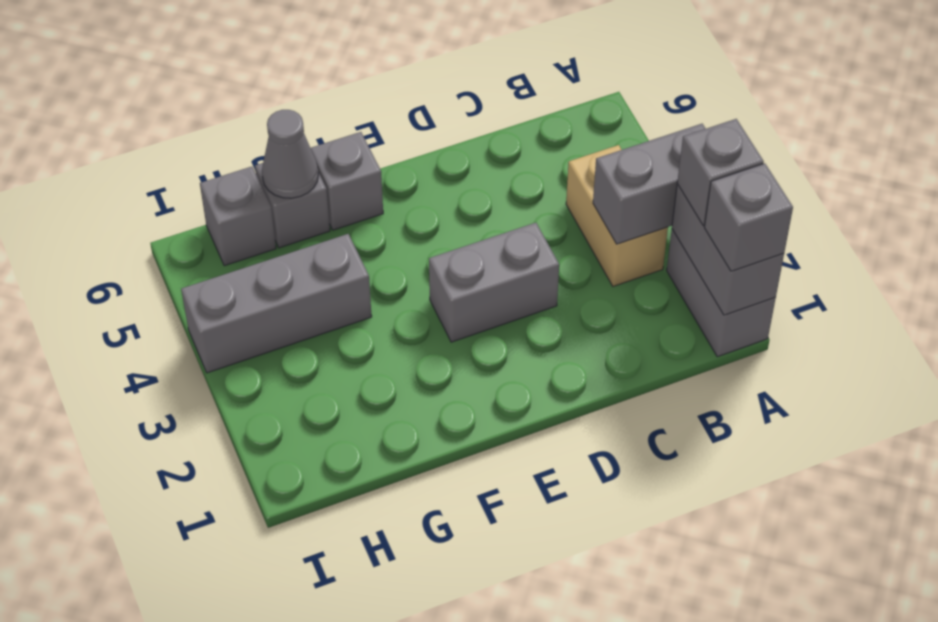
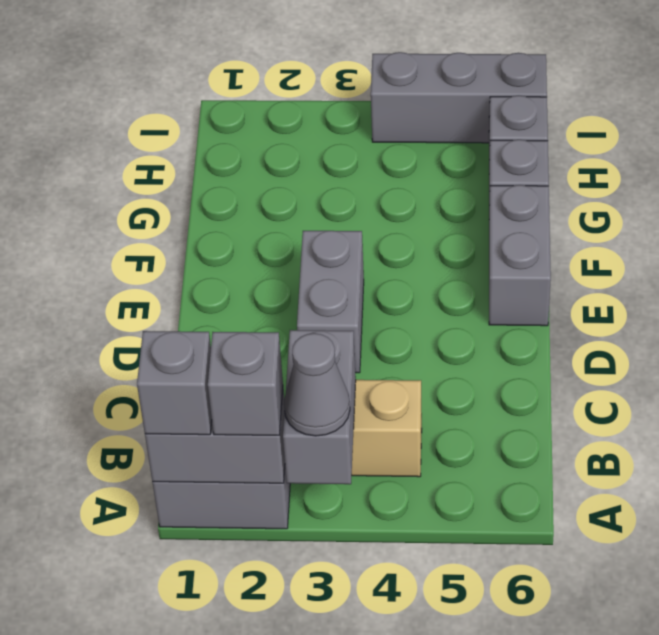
grey brick F6 level 1 -> grey brick E6:F6 level 1
grey brick G4:I4 level 1 -> grey brick I4:I6 level 1
grey cone G6 level 2 -> grey cone A3 level 3

